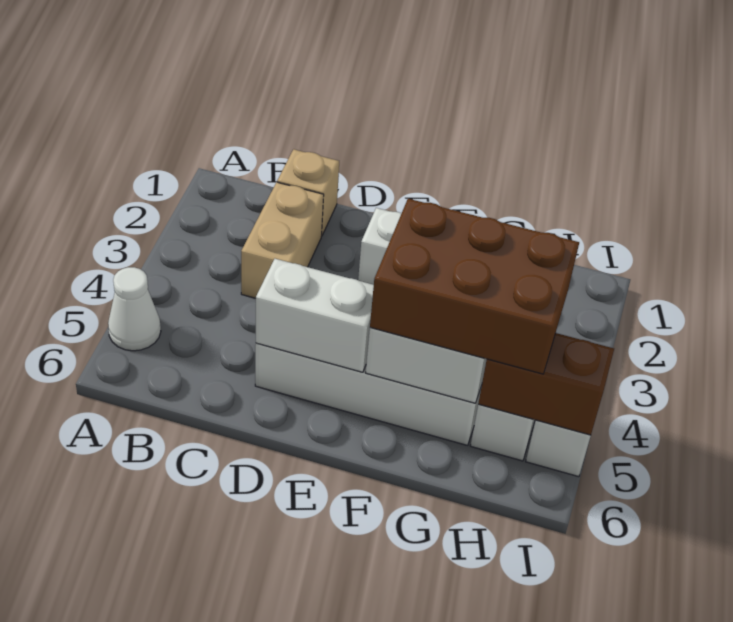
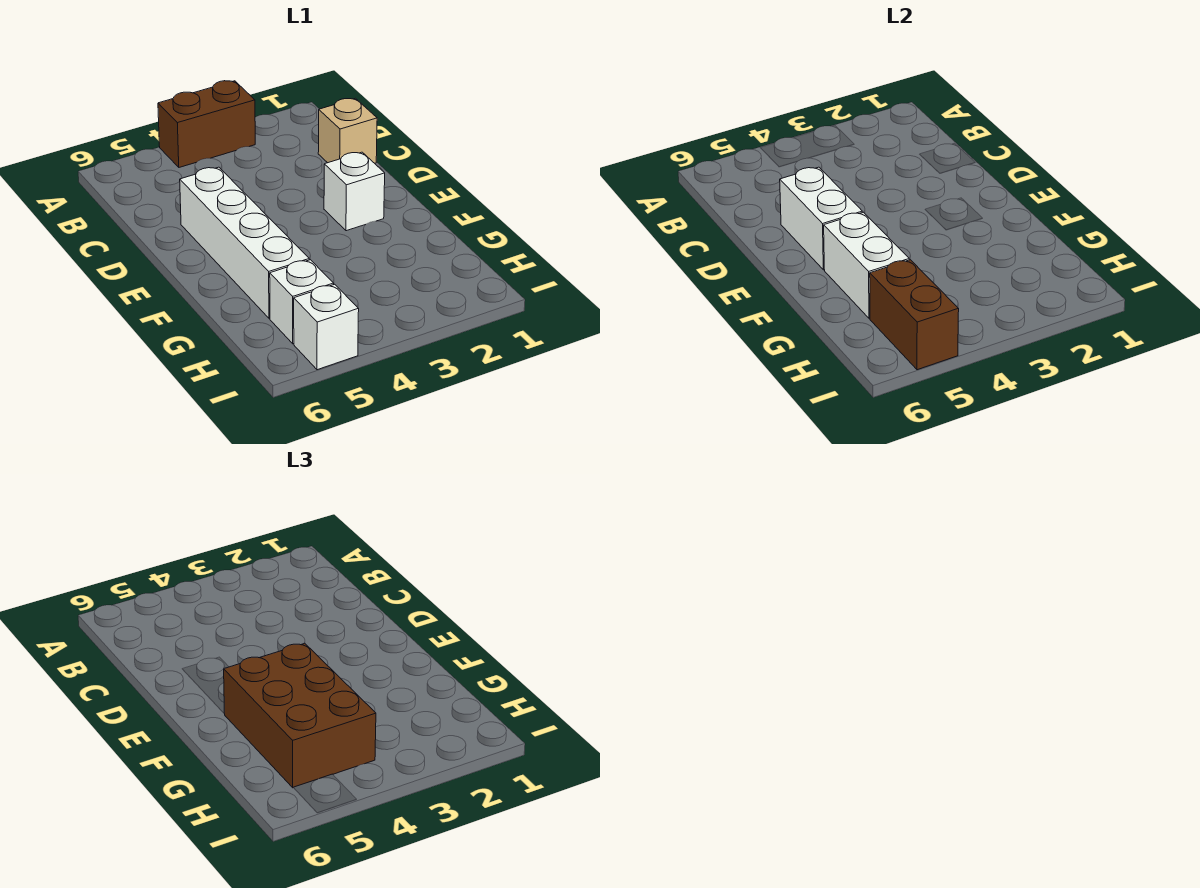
none -> brown brick A3:A4 level 1
white cone A5 level 1 -> none
tan brick C2:C3 level 1 -> none

